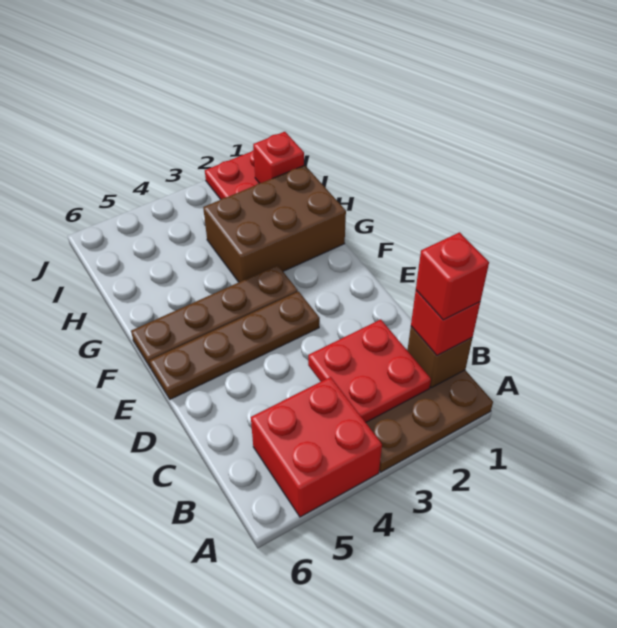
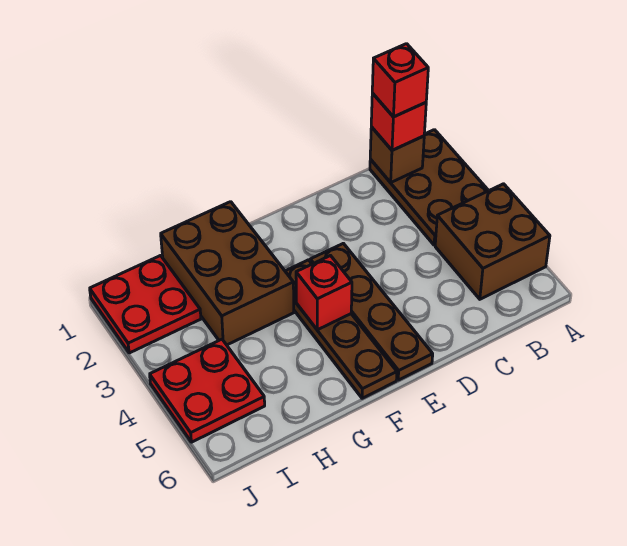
red brick A4:B5 level 1 -> brown brick A4:B5 level 1
red plate B2:C3 level 2 -> red plate I4:J5 level 1
red brick I1 level 2 -> red brick F4 level 2

